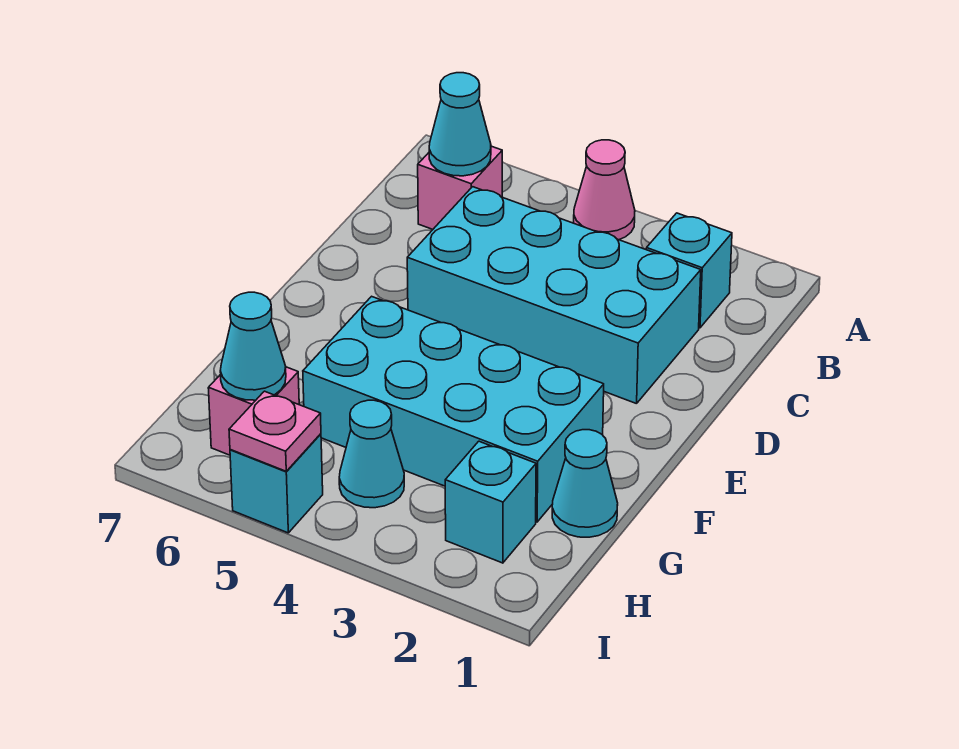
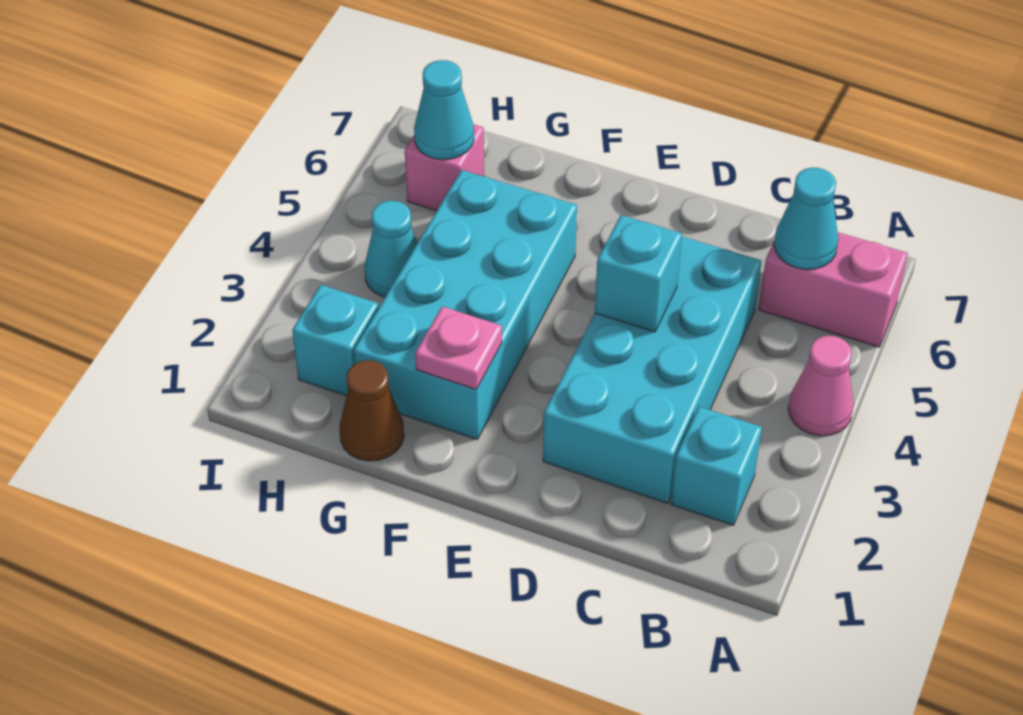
pink brick B6 level 1 -> pink brick A6:B6 level 1
cyan cone G1 level 1 -> brown cone G1 level 1
cyan brick I5 level 1 -> cyan brick D4 level 2
pink plate I5 level 2 -> pink plate F2 level 2

